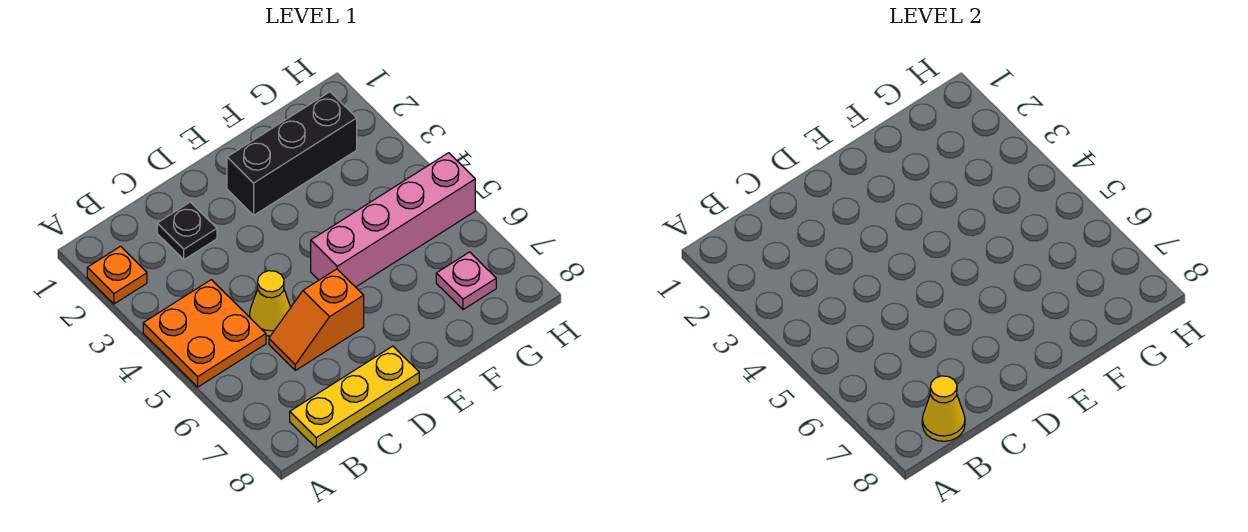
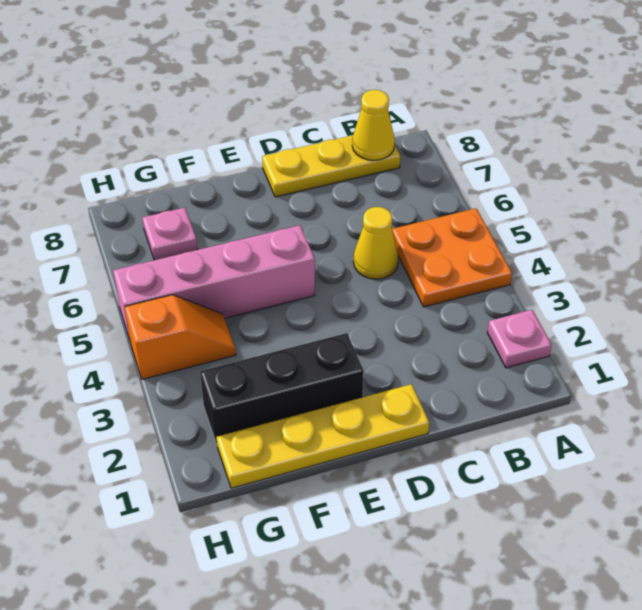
orange plate A2 level 1 -> pink plate A2 level 1
black plate C2 level 1 -> none
orange slope C6:D6 level 1 top D -> orange slope G4:H4 level 1 top H
none -> yellow plate D1:G1 level 1

